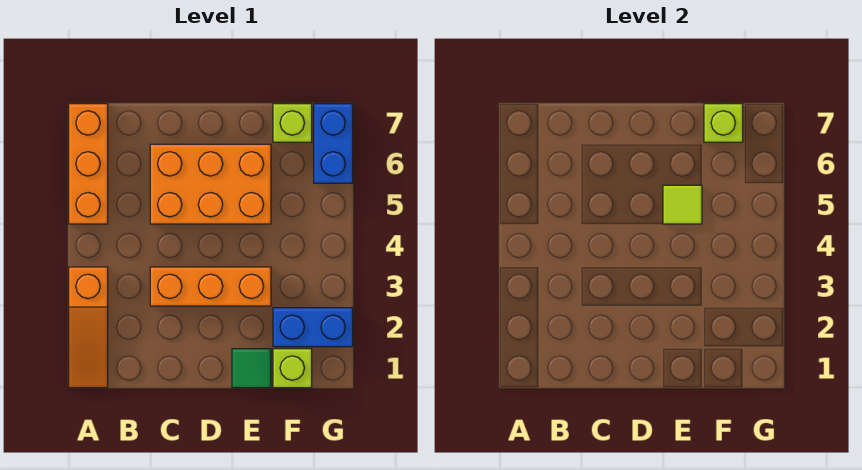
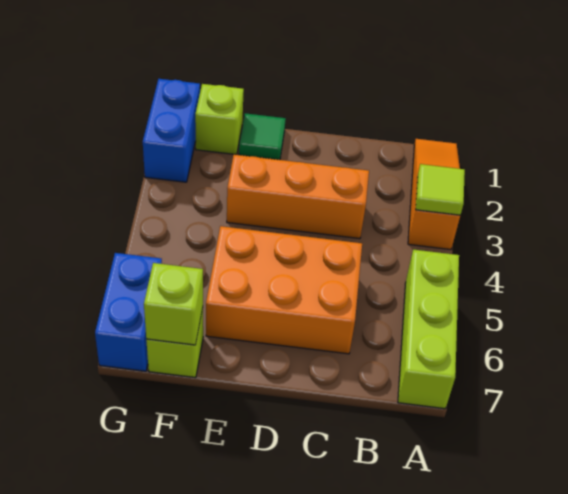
orange brick A5:A7 level 1 -> lime brick A5:A7 level 1
lime tile E5 level 2 -> lime tile A3 level 2
blue brick F2:G2 level 1 -> blue brick G1:G2 level 1

